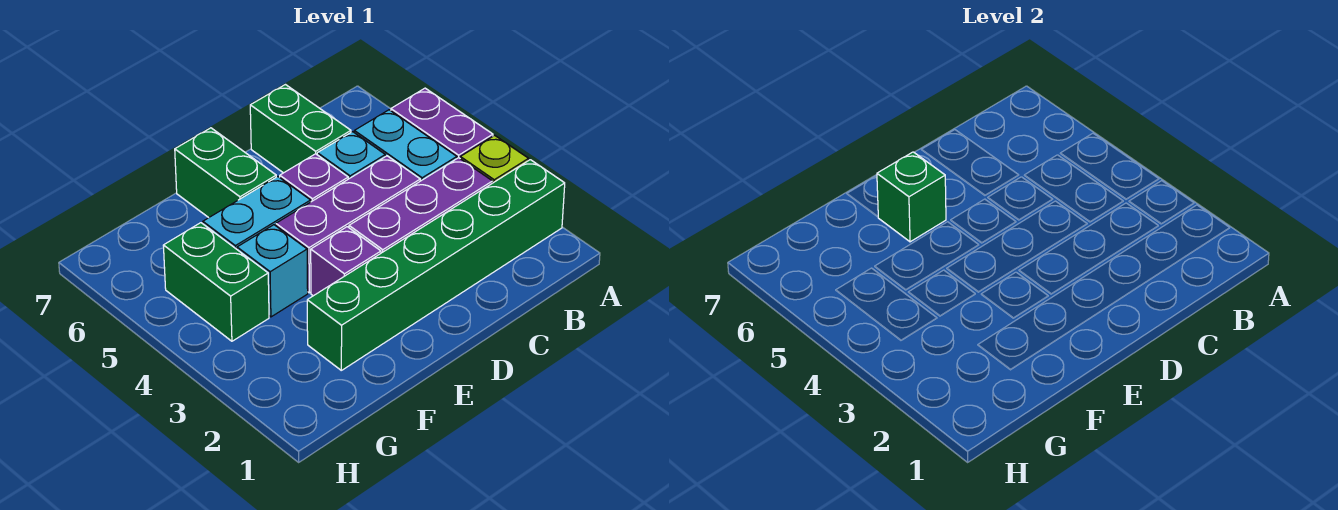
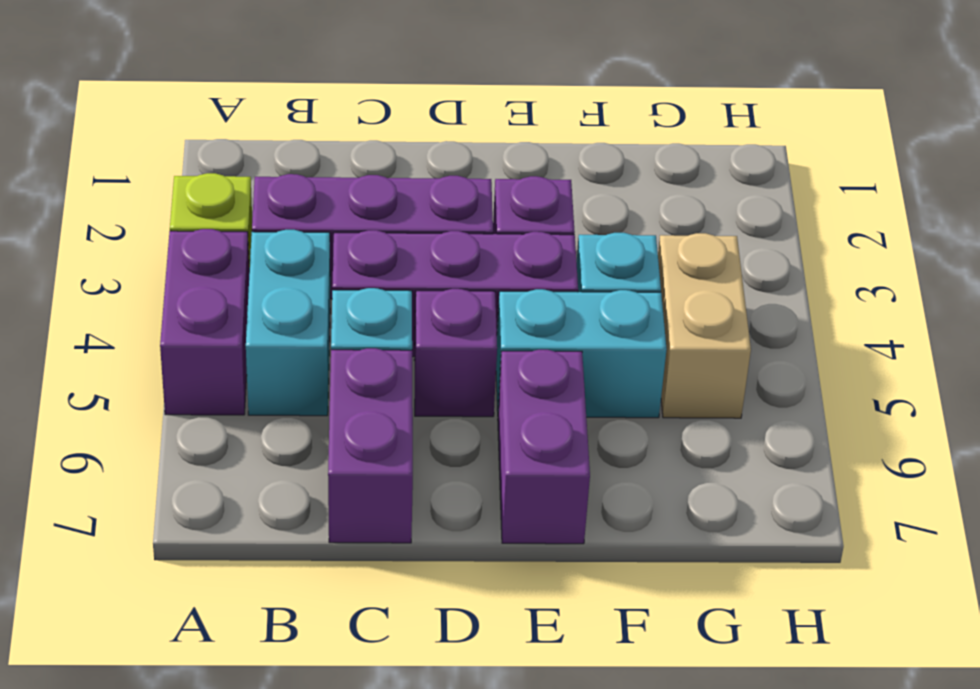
green brick A2:F2 level 1 -> none
green brick C6:C7 level 1 -> purple brick C6:C7 level 1
green brick E6:E7 level 1 -> purple brick E6:E7 level 1
green brick E6 level 2 -> none
green brick G4:G5 level 1 -> tan brick G4:G5 level 1

